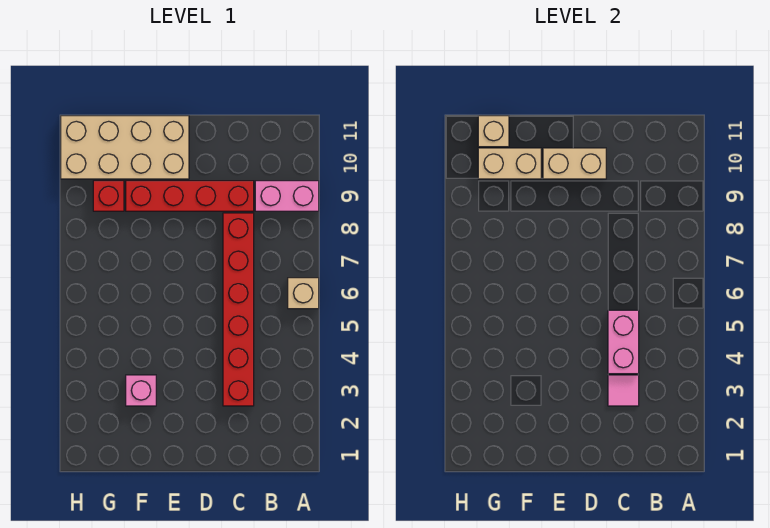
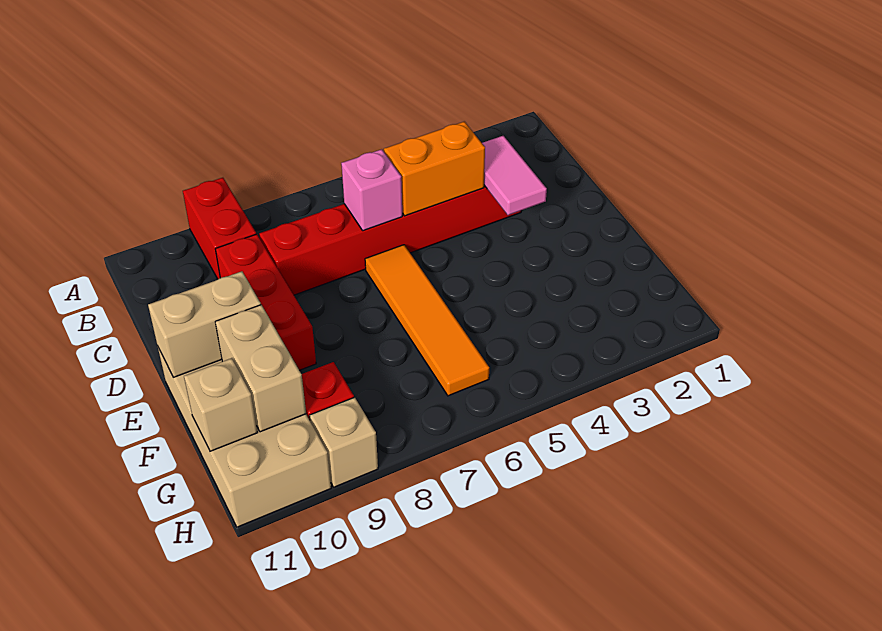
tan brick A6 level 1 -> tan brick H9 level 1
pink brick A9:B9 level 1 -> red brick A9:B9 level 1
pink tile C3 level 2 -> pink tile C3:D3 level 2
pink brick C4:C5 level 2 -> orange brick C4:C5 level 2
red brick C9:F9 level 1 -> red brick C9:E9 level 1
none -> orange tile D6:G6 level 1
tan brick D10:E10 level 2 -> tan brick E10:E11 level 2
pink brick F3 level 1 -> pink brick C6 level 2

